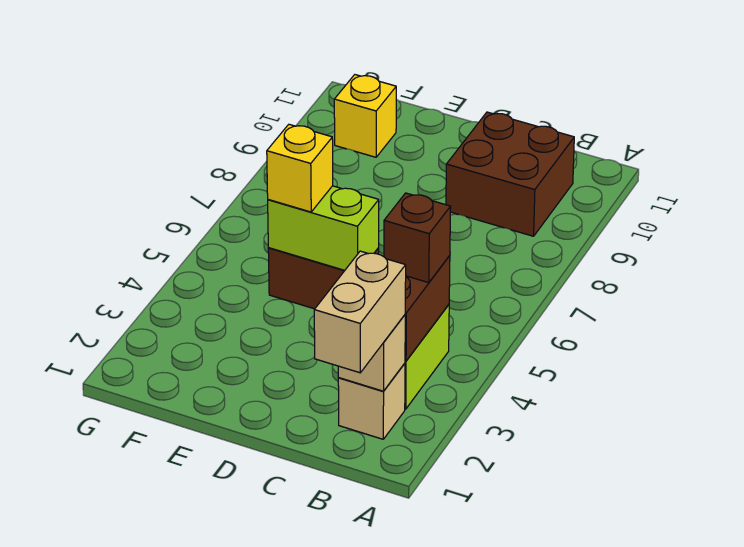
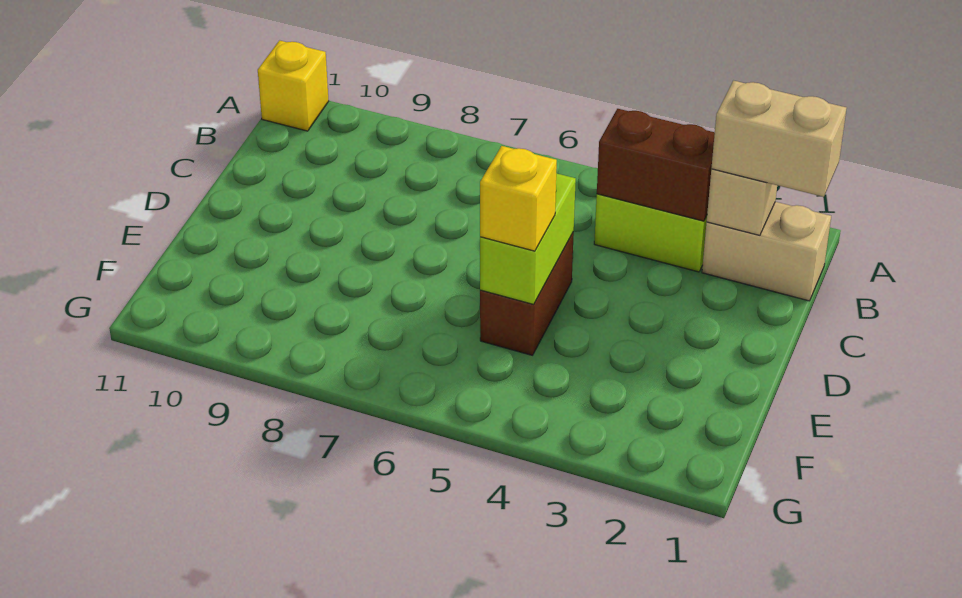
tan brick B2 level 1 -> tan brick B1:B2 level 1
brown brick B4 level 3 -> none
brown brick B9:C10 level 1 -> none
yellow brick F10 level 1 -> yellow brick A11 level 1

